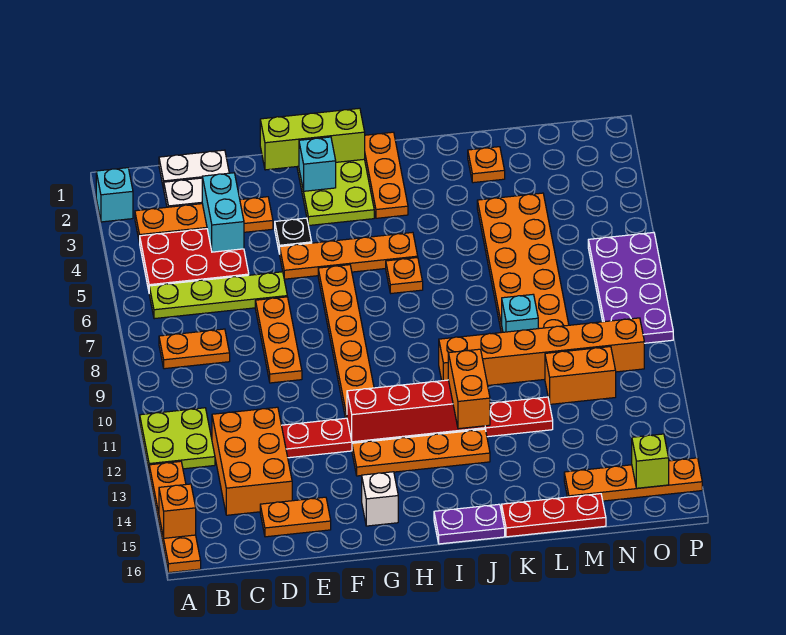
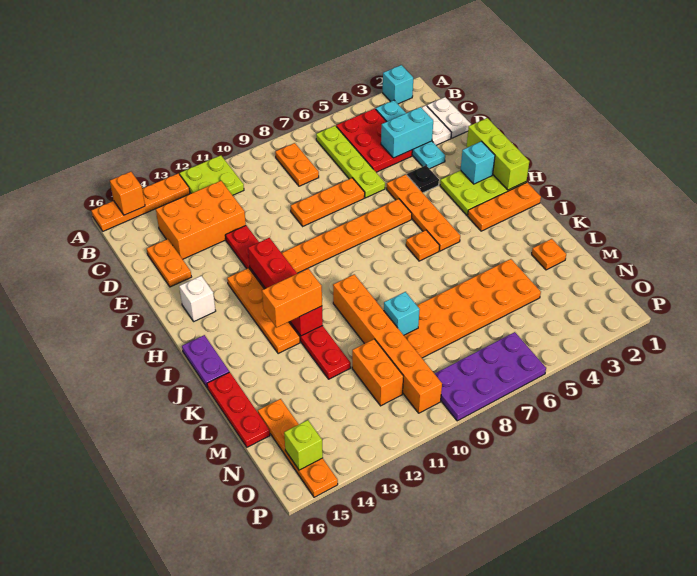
orange plate B3:E3 level 1 -> cyan plate B3:E3 level 1

